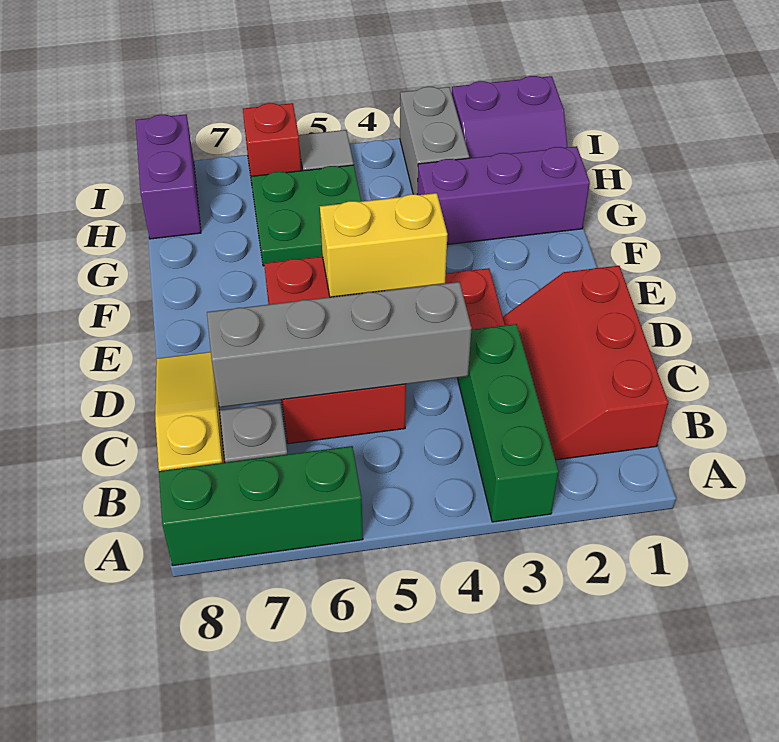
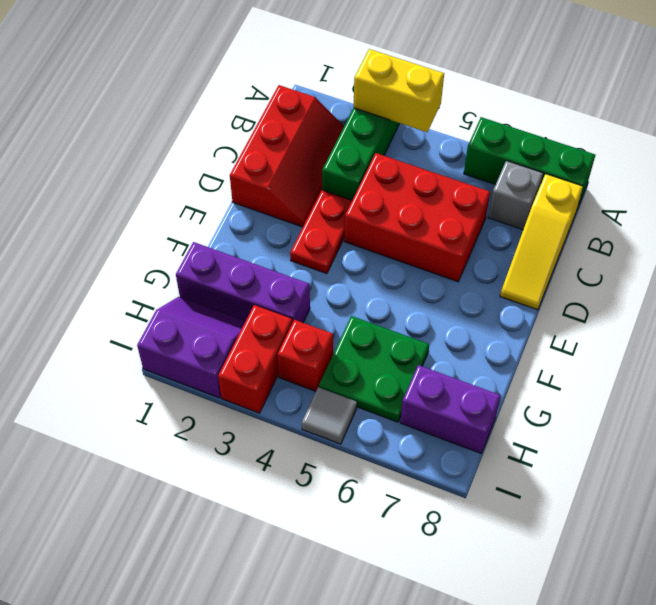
grey brick C4:C7 level 2 -> none
red brick C5:E6 level 1 -> red brick C4:D6 level 1
yellow brick E4:E5 level 2 -> yellow brick A3:A4 level 2
grey brick H3:I3 level 1 -> red brick H3:I3 level 1
purple brick H8:I8 level 1 -> purple brick H7:H8 level 1
red brick I6 level 1 -> red brick H4 level 1

